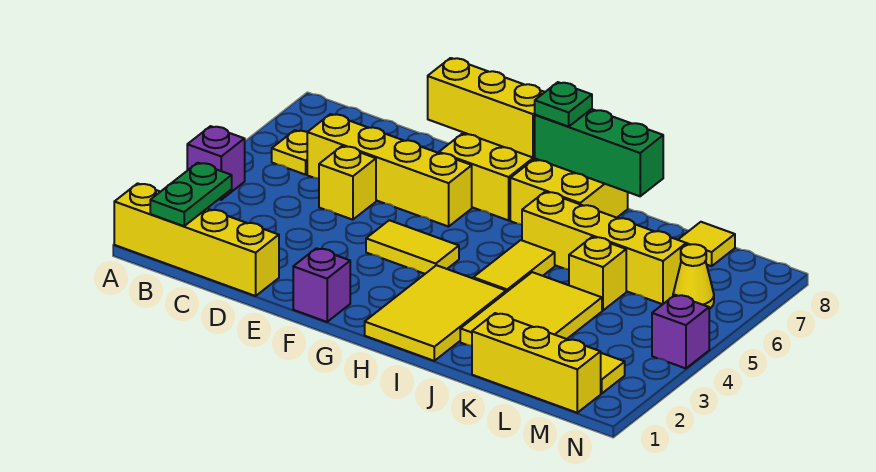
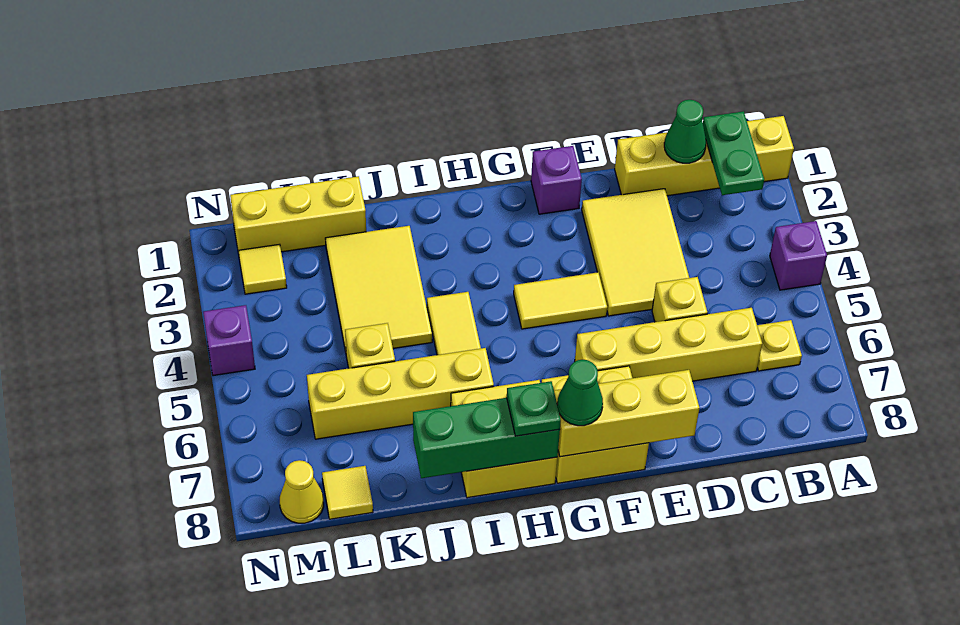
none -> green cone C1 level 2
none -> green cone G8 level 3
yellow tile H1:I3 level 1 -> yellow tile D2:E4 level 1
yellow cone M6 level 1 -> yellow cone M8 level 1

